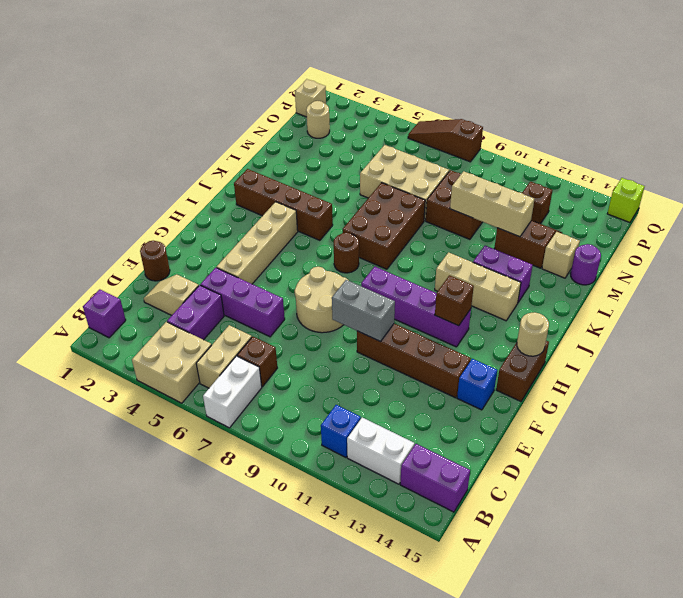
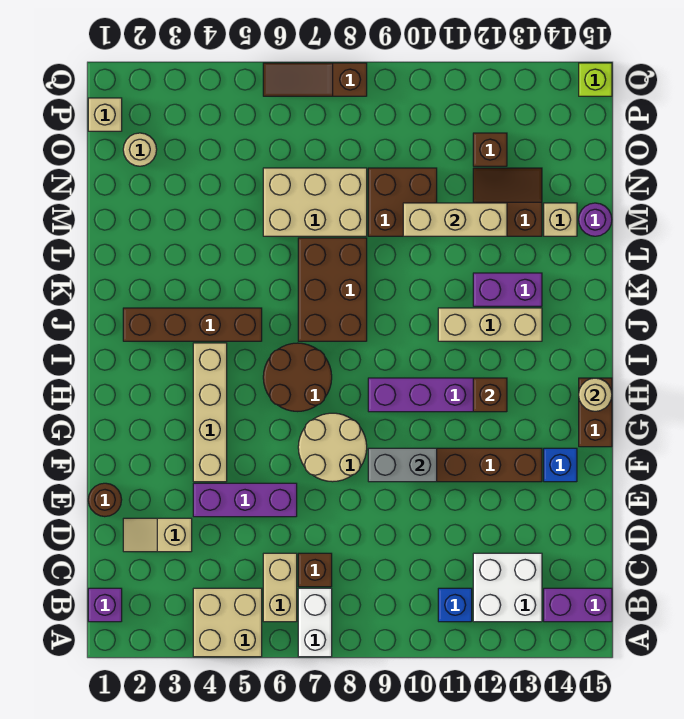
white brick B12:B13 level 1 -> white brick B12:C13 level 1
purple brick C4:D4 level 1 -> none
brown round brick I7 level 1 -> brown round brick H6:I7 level 1

